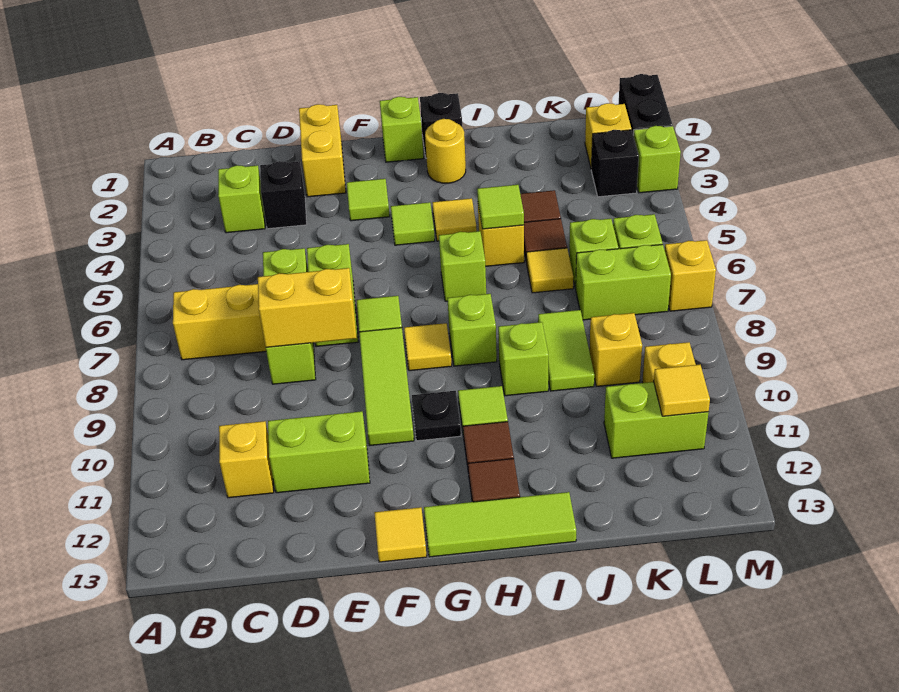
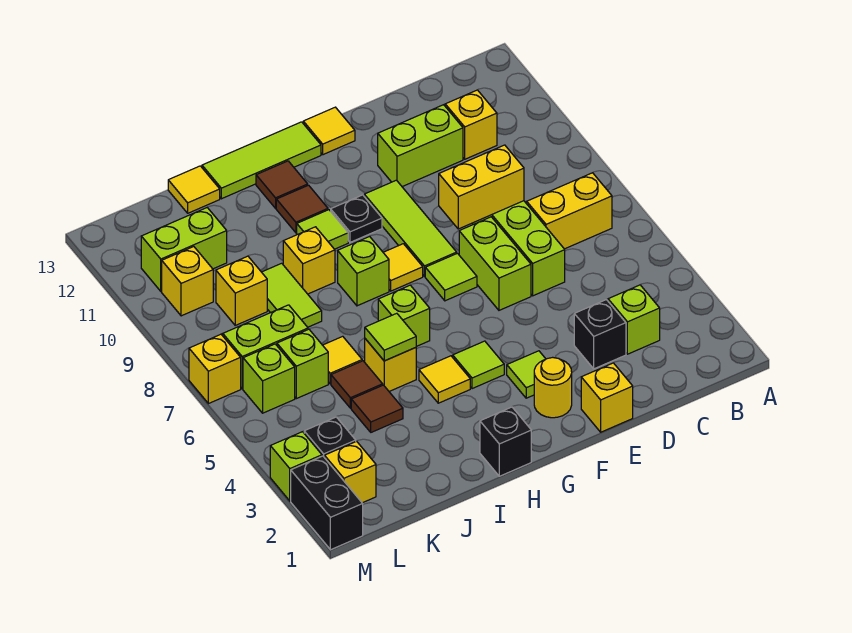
yellow brick E1:E2 level 1 -> yellow brick E1 level 1
lime brick G1 level 1 -> none
yellow round brick H2 level 1 -> yellow round brick F2 level 1
lime brick I9 level 1 -> yellow brick I9 level 1
yellow tile L11 level 2 -> yellow tile J13 level 1

